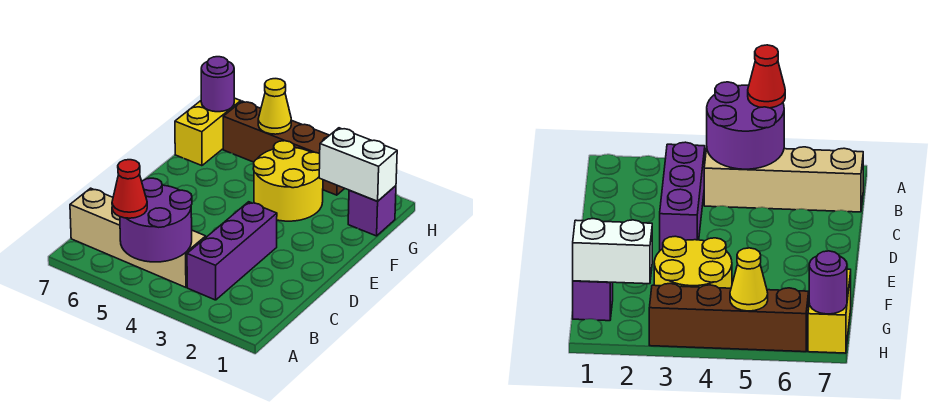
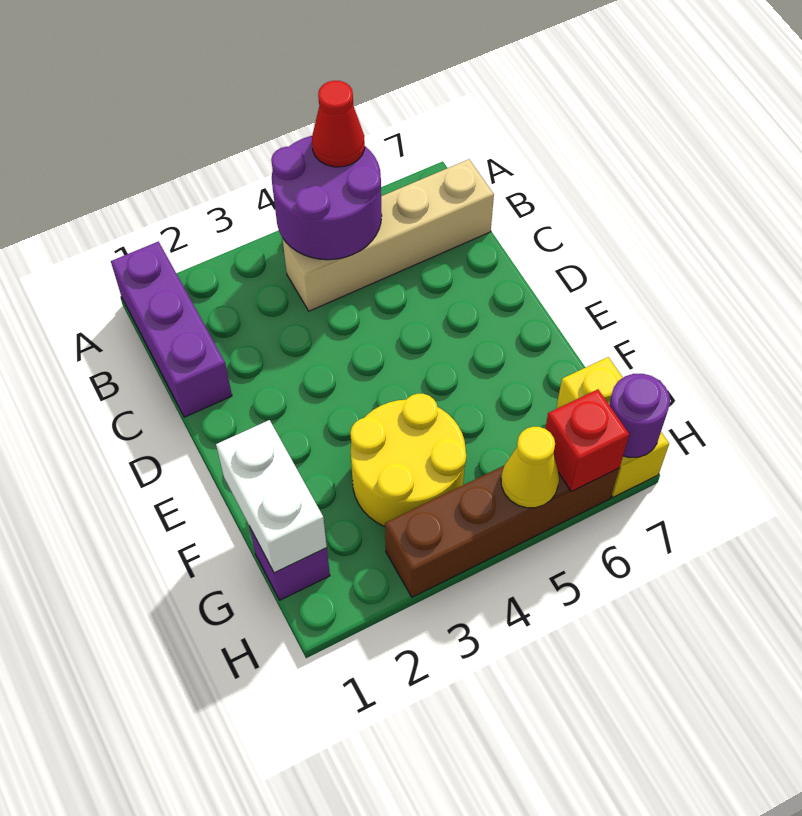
purple brick B3:D3 level 1 -> purple brick A1:C1 level 1
white brick G1:G2 level 2 -> white brick F1:G1 level 2
none -> red brick H6 level 2

